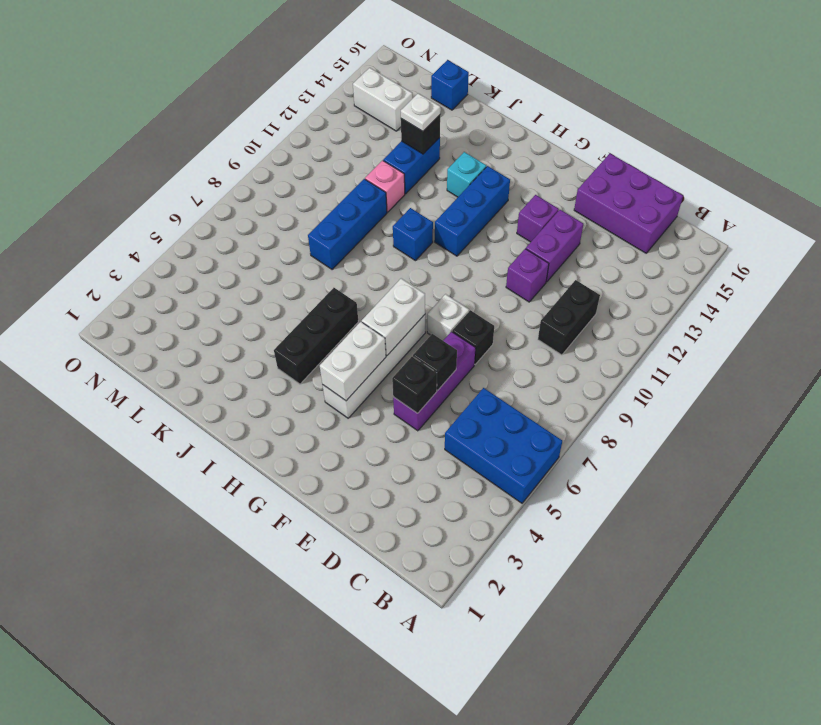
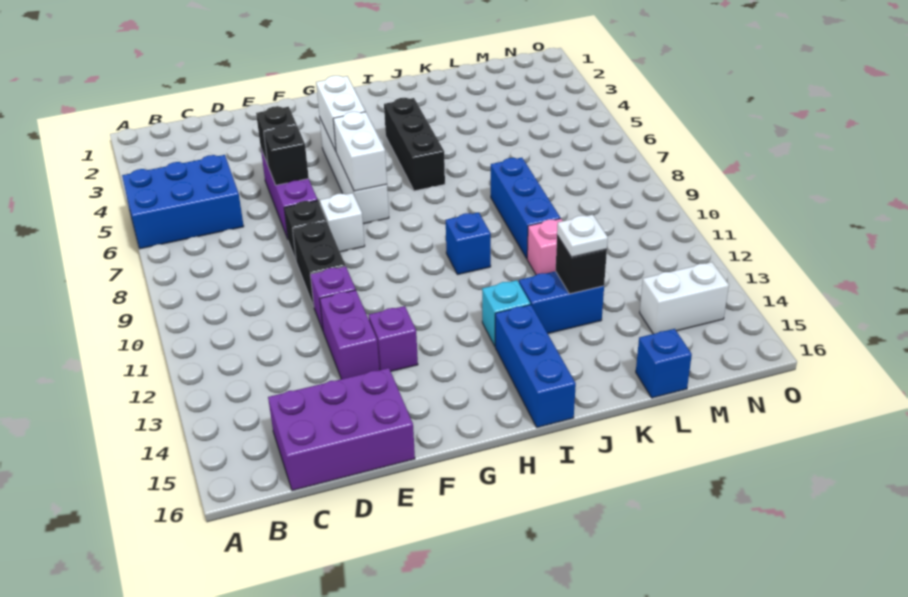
black brick C10:C11 level 1 -> black brick E9:E10 level 1
blue brick H11:H13 level 1 -> blue brick I14:I16 level 1
blue brick K12:K13 level 1 -> blue brick J13:K13 level 1

